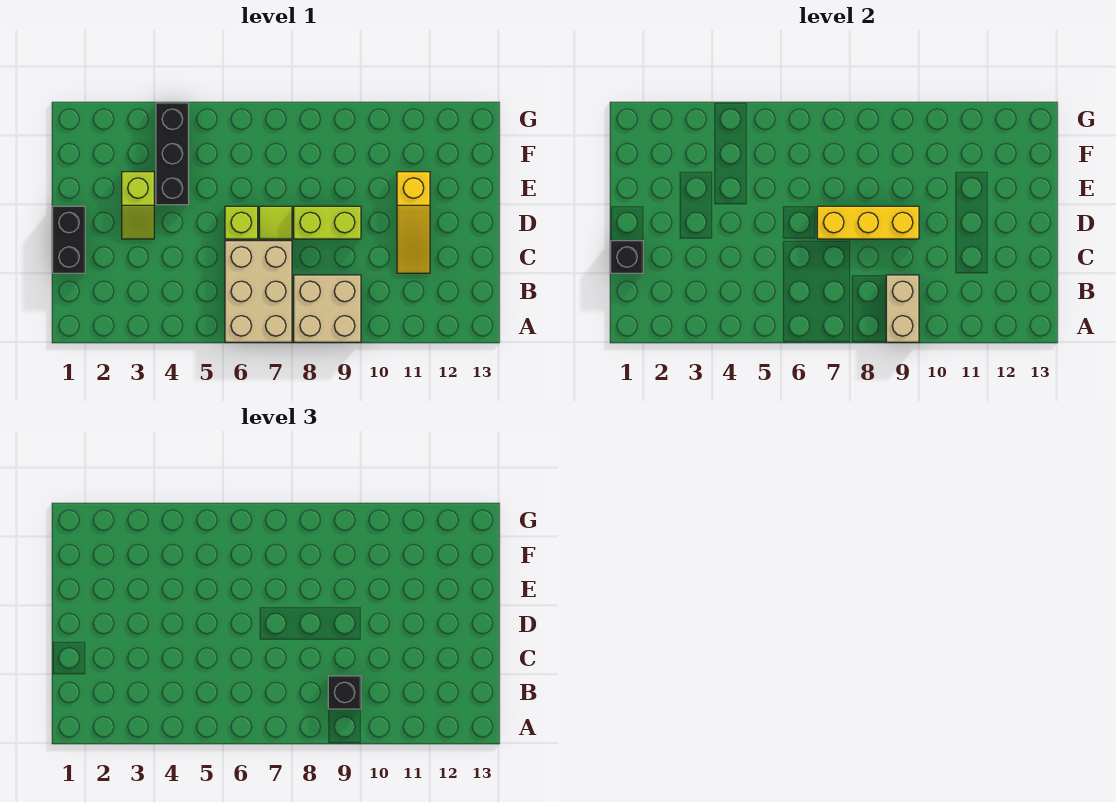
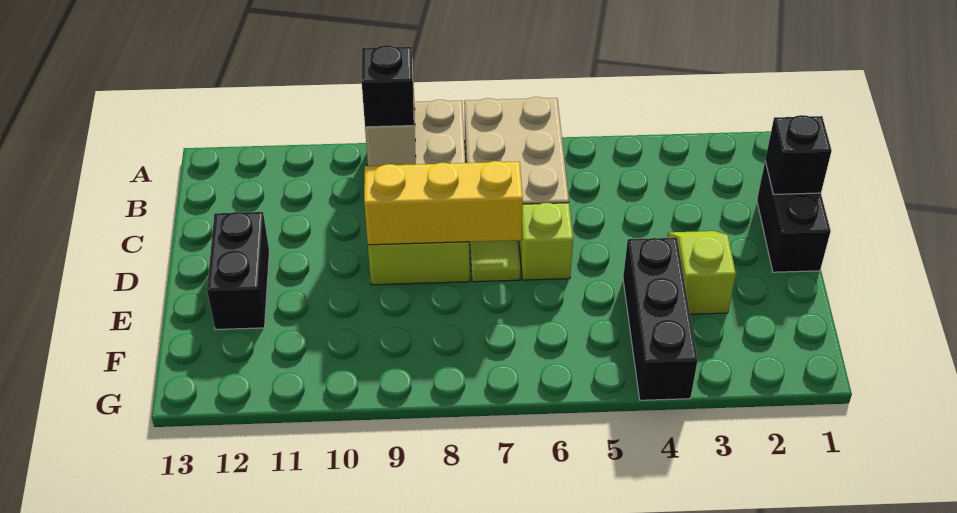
yellow slope C11:E11 level 1 top E -> none
none -> black brick D12:E12 level 1

